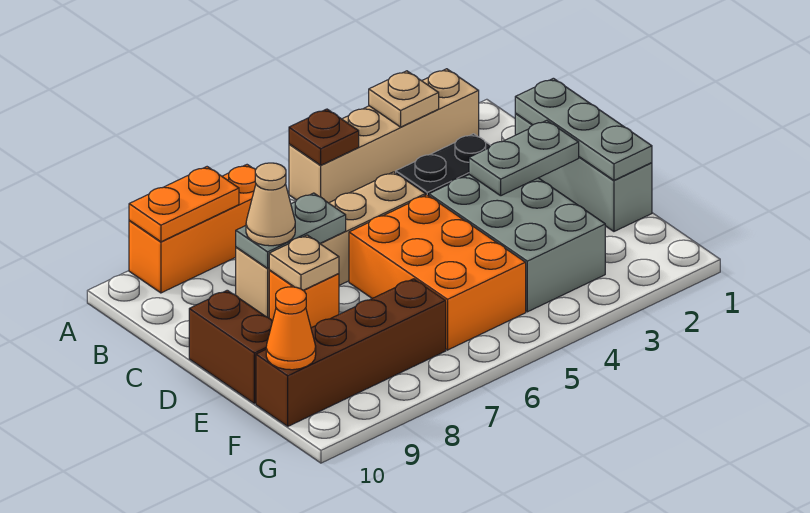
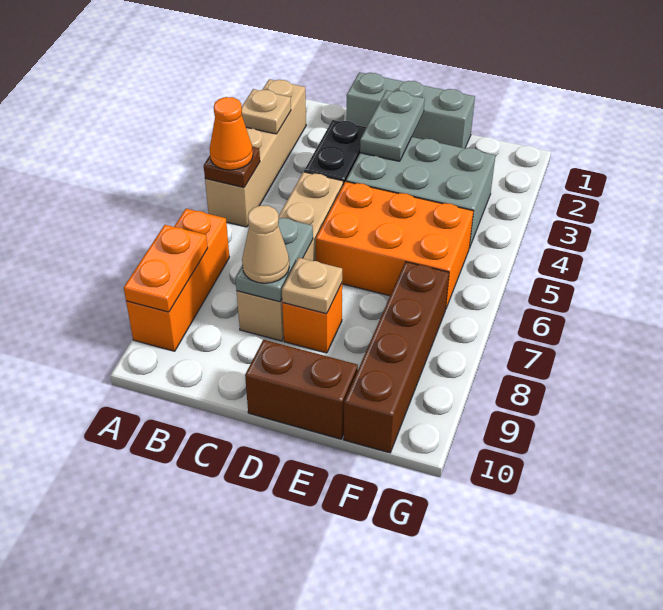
grey plate C1:E1 level 2 -> none
orange cone F10 level 2 -> orange cone A5 level 3

